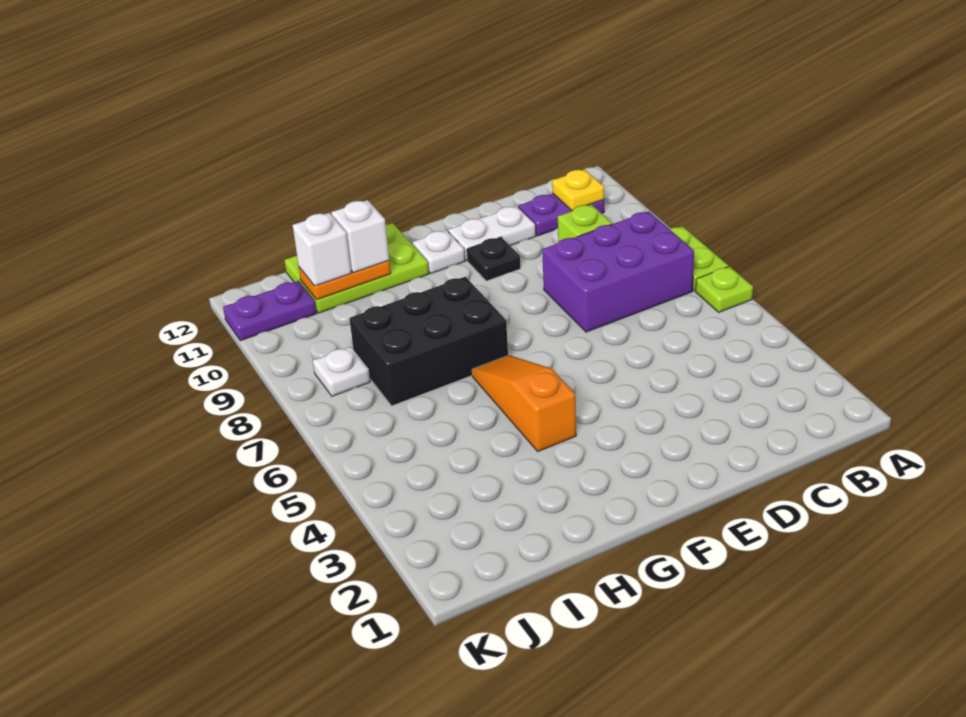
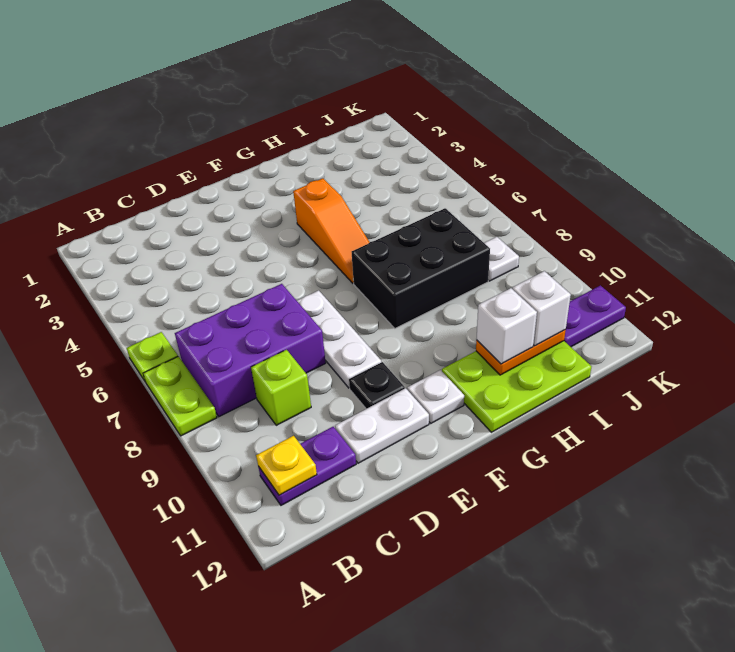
none -> white plate E7:E9 level 1

